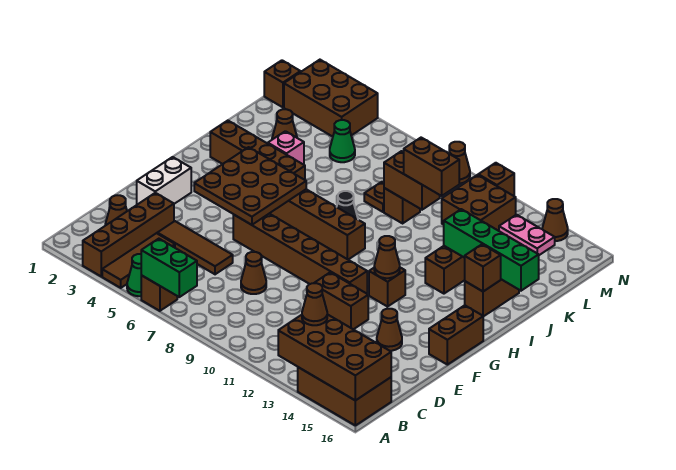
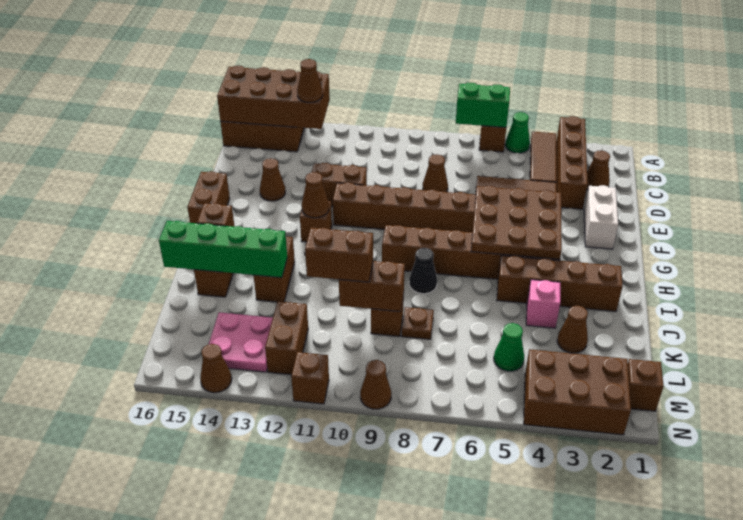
brown brick L11:M12 level 1 -> brown brick L12:M12 level 1
pink plate M13:M14 level 1 -> pink plate L13:M14 level 1

